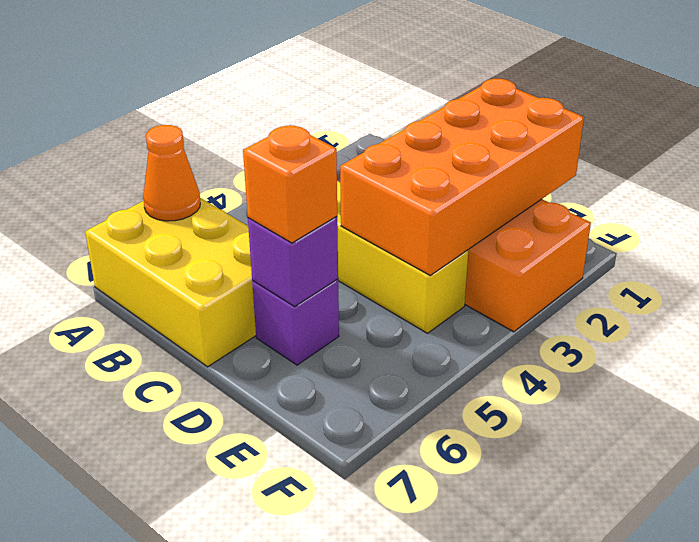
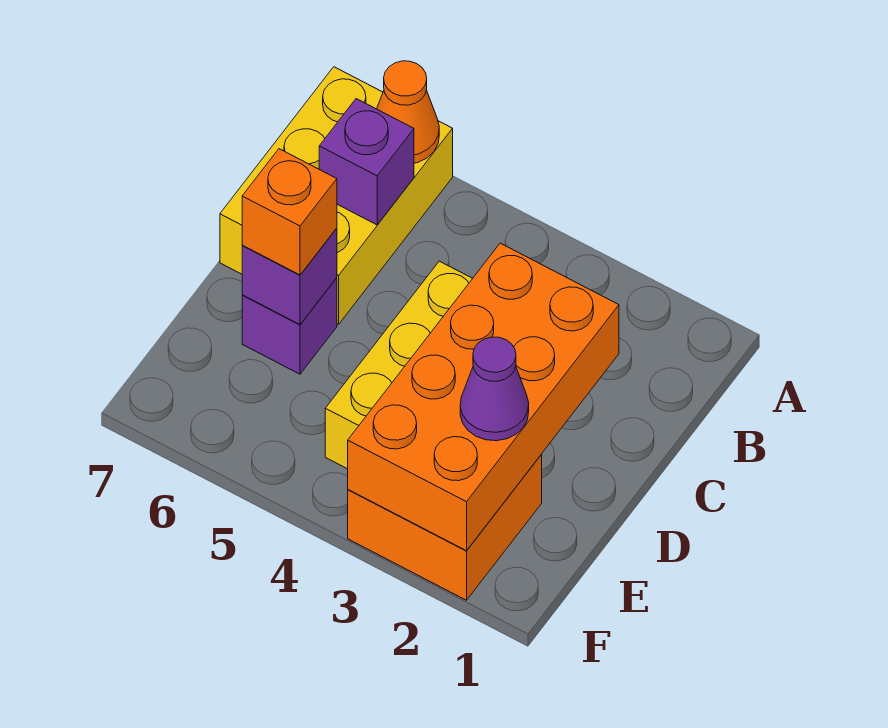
none -> purple brick B6 level 2
orange brick D1:E4 level 2 -> orange brick C2:F3 level 2
none -> purple cone E2 level 3

